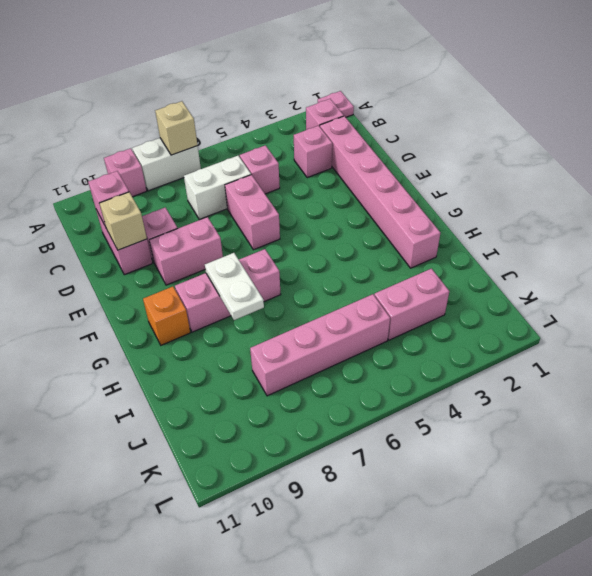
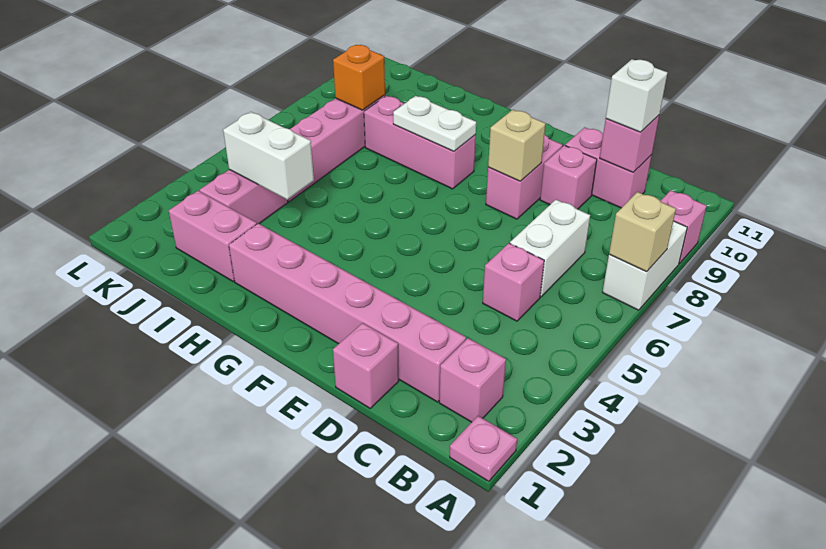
pink brick C3 level 1 -> pink brick D1 level 1
none -> white brick C10 level 3
pink brick D6:E6 level 1 -> pink brick I2:J2 level 1
tan brick D10 level 2 -> tan brick E8 level 2
pink brick G7:G9 level 1 -> pink brick G8:I8 level 1
orange brick G10 level 1 -> orange brick J8 level 2
none -> white brick I4:J4 level 2

